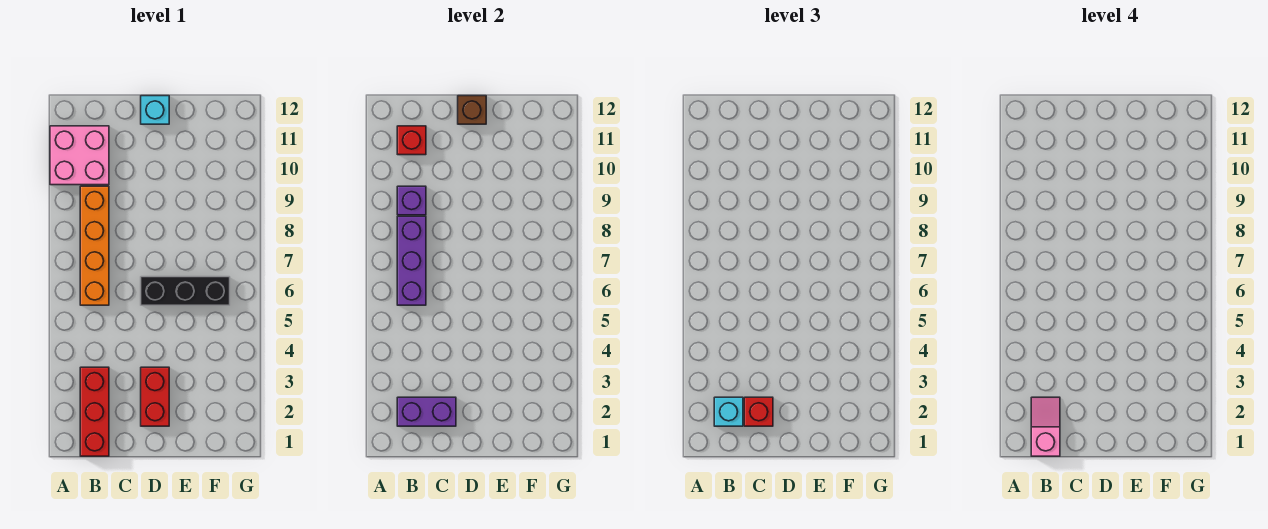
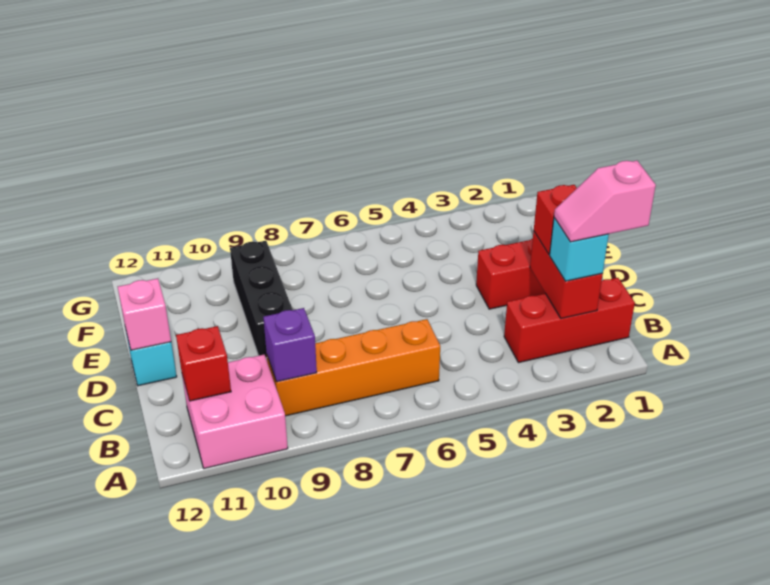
purple brick B2:C2 level 2 -> red brick B2:C2 level 2
purple brick B6:B8 level 2 -> none
black brick D6:F6 level 1 -> black brick D9:F9 level 1
brown brick D12 level 2 -> pink brick D12 level 2

